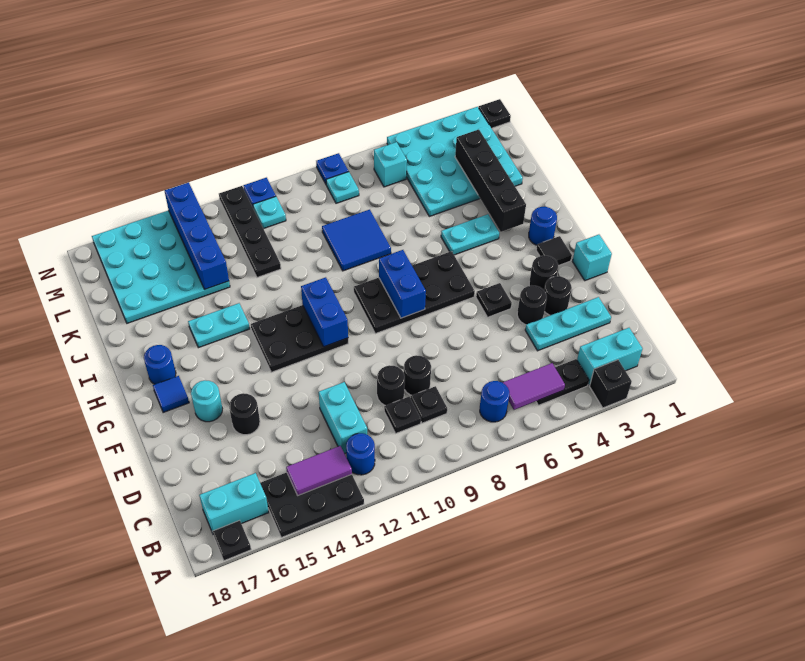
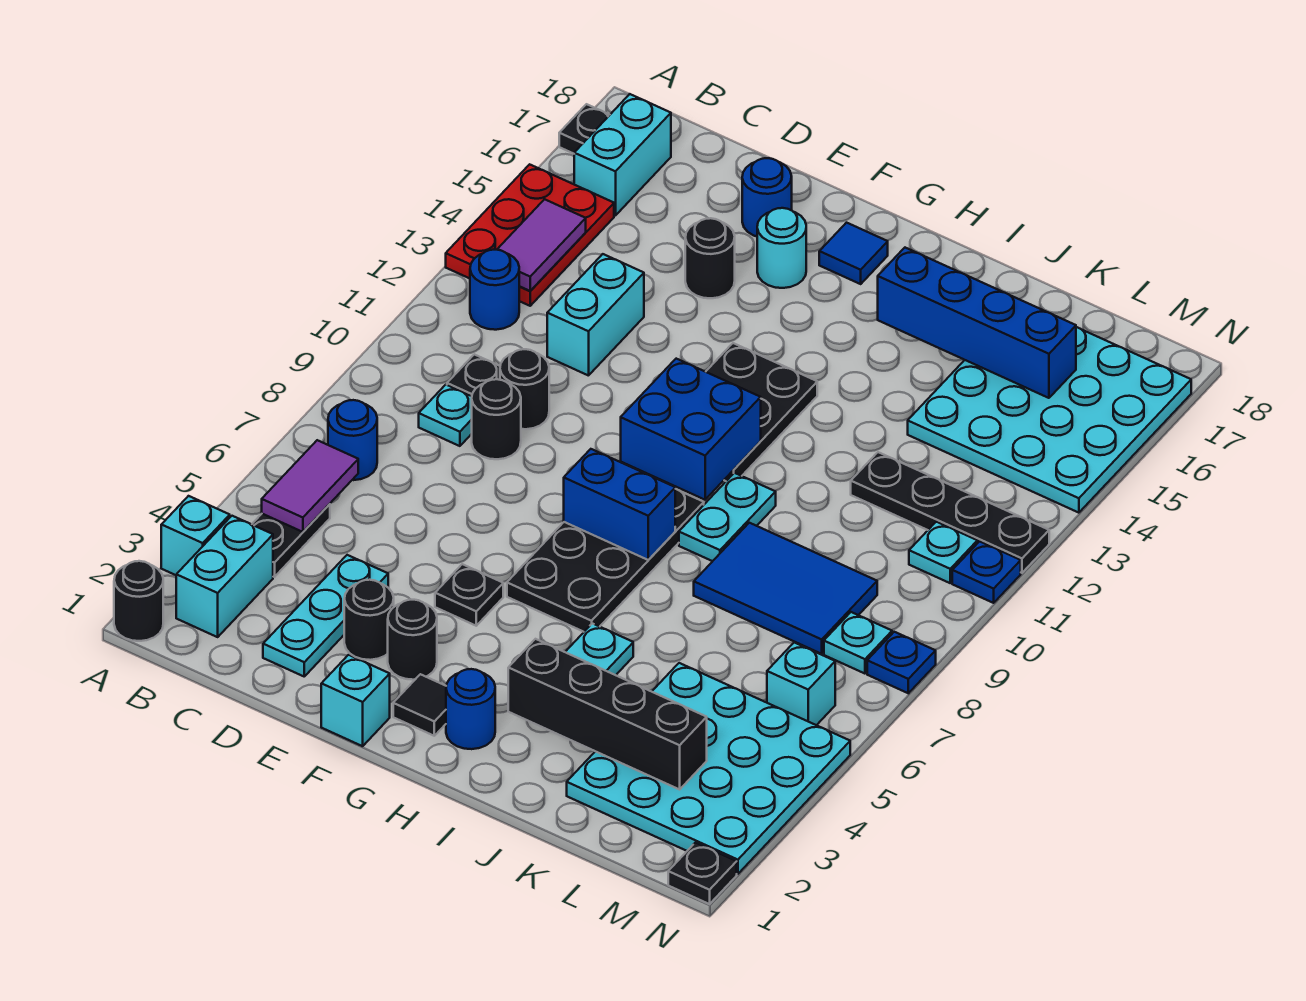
black brick A3 level 1 -> cyan brick A3 level 1
black plate A13:B15 level 1 -> red plate A13:B15 level 1
black plate C9 level 1 -> cyan plate C9 level 1
cyan brick C12:D12 level 1 -> cyan brick D12:D13 level 1
black round brick E4 level 1 -> black round brick A1 level 1
blue brick G11:H11 level 2 -> blue brick G10:H11 level 2
blue round brick H17 level 1 -> blue round brick E17 level 1
cyan plate I14:I15 level 1 -> cyan plate I9:I10 level 1
blue tile J8:K9 level 1 -> blue tile J8:L9 level 1
blue brick K14:N14 level 2 -> blue brick I16:L16 level 2

